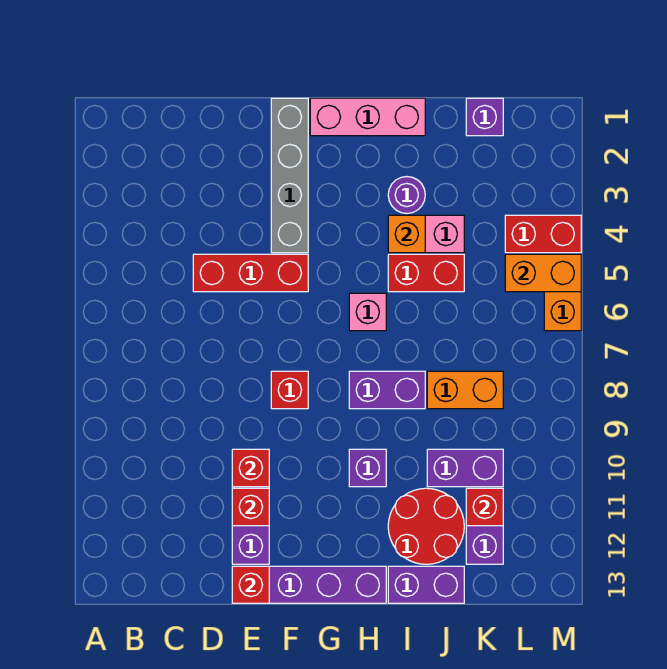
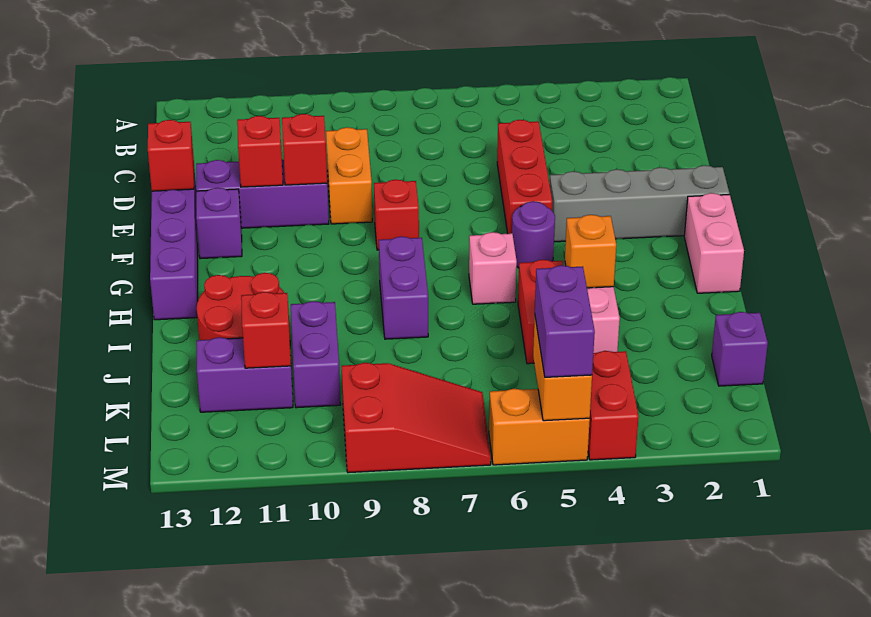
pink brick G1:I1 level 1 -> pink brick G1:H1 level 1
purple brick H10 level 1 -> purple brick F12 level 1
purple round brick I3 level 1 -> purple round brick G5 level 1
purple brick I13:J13 level 1 -> purple brick L5:M5 level 3
orange brick J8:K8 level 1 -> orange brick D9:E9 level 1
none -> red slope L7:M9 level 1 top 9

